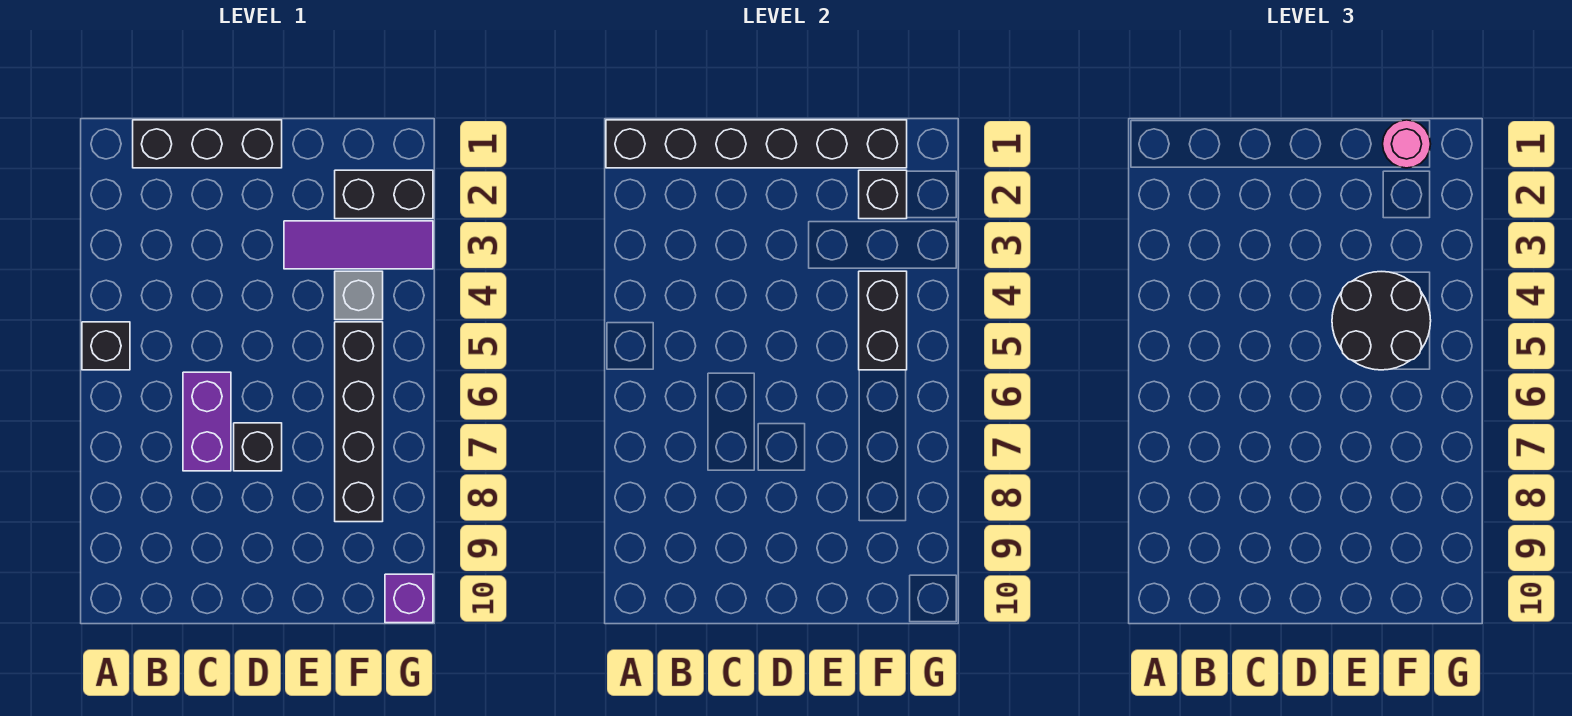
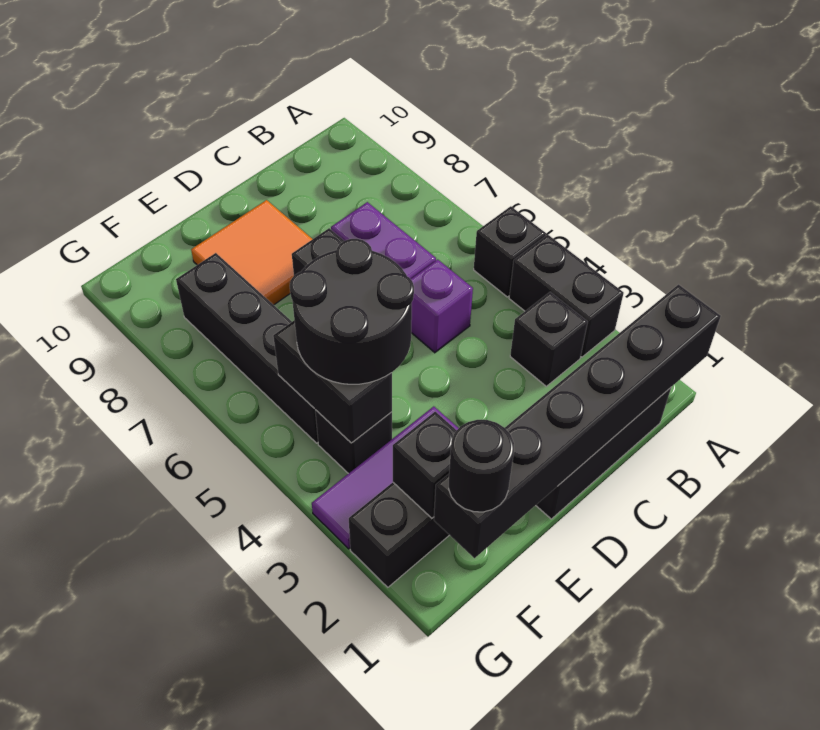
none -> black brick A3:A4 level 1
none -> black brick B3 level 1
none -> orange tile D8:E9 level 1
pink round brick F1 level 3 -> black round brick F1 level 3
grey brick F4 level 1 -> black brick F4 level 1
purple brick G10 level 1 -> purple brick C5 level 1

